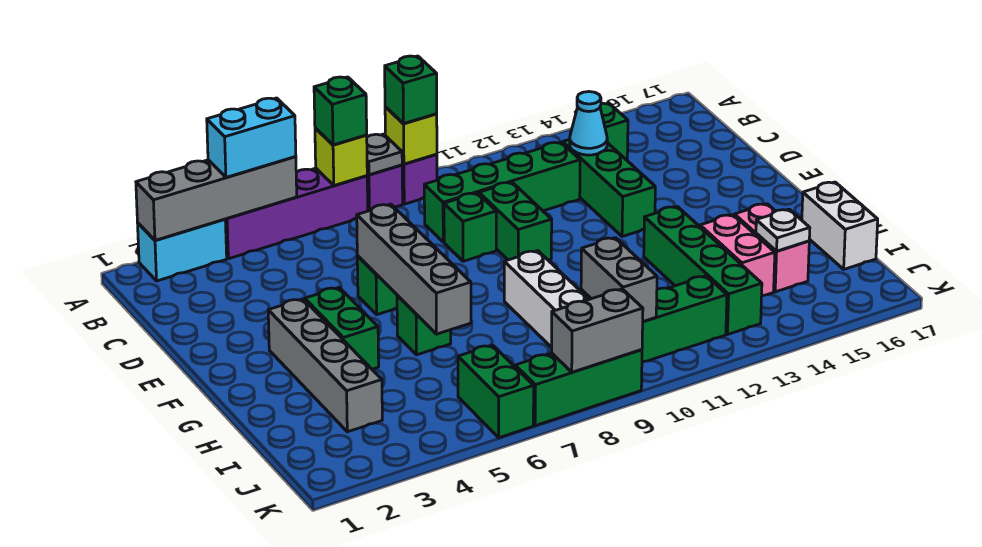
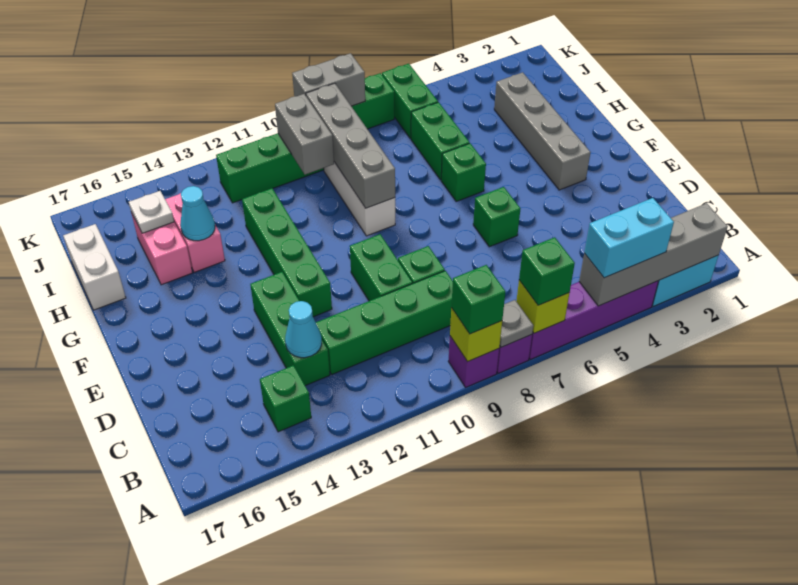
grey brick E6:H6 level 2 -> grey brick G9:J9 level 2
green brick F4:G4 level 1 -> green brick H6:I6 level 1
green brick G13:J13 level 1 -> green brick E12:H12 level 1
none -> cyan cone H14 level 2

